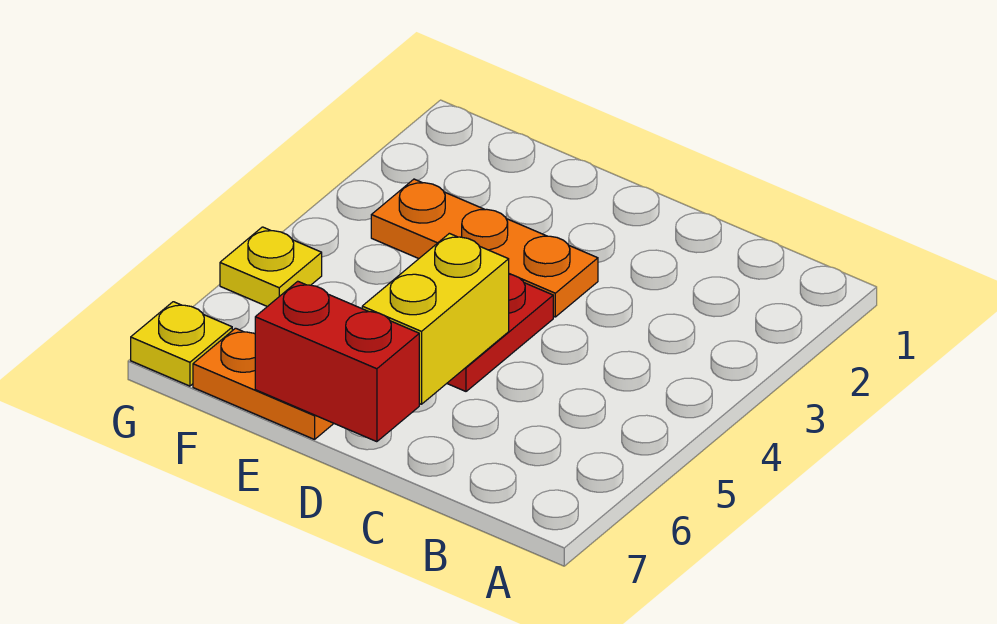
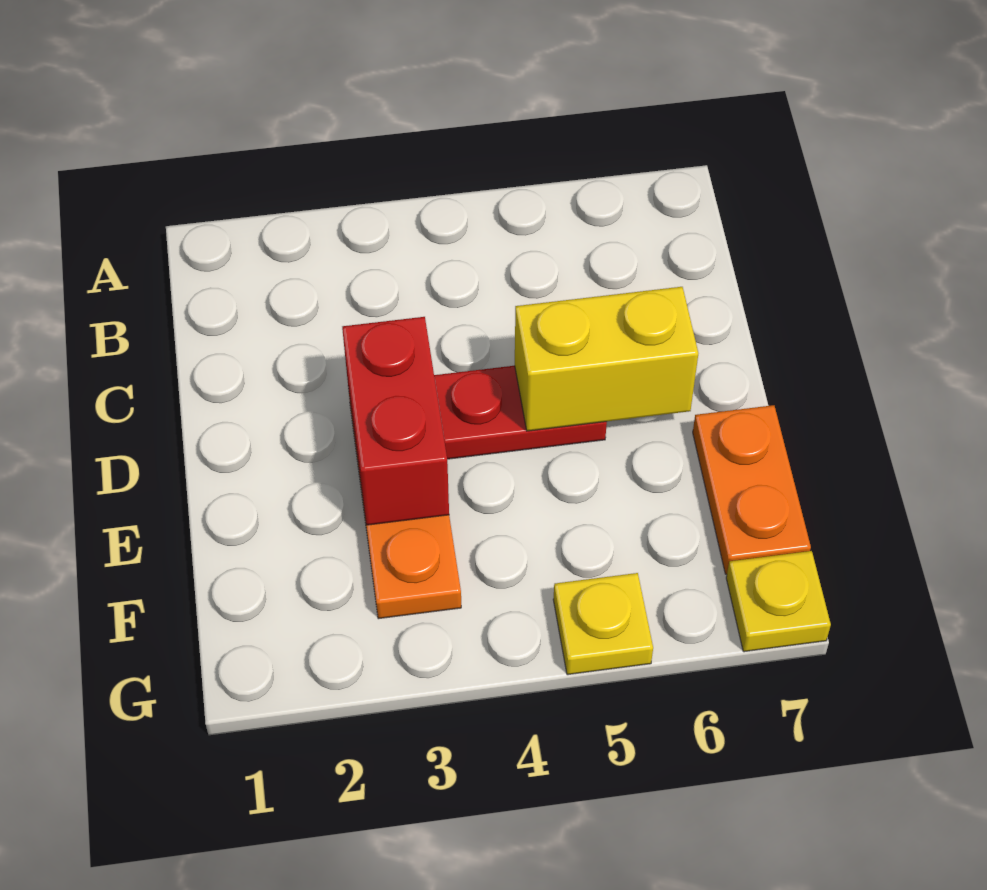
red brick D7:E7 level 2 -> red brick D3:E3 level 2

